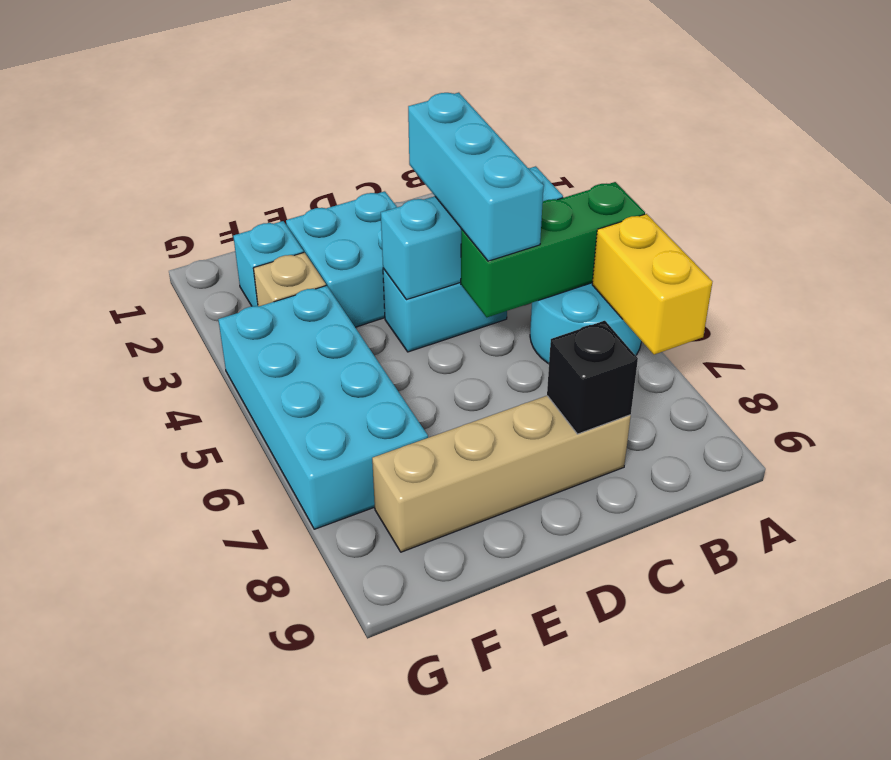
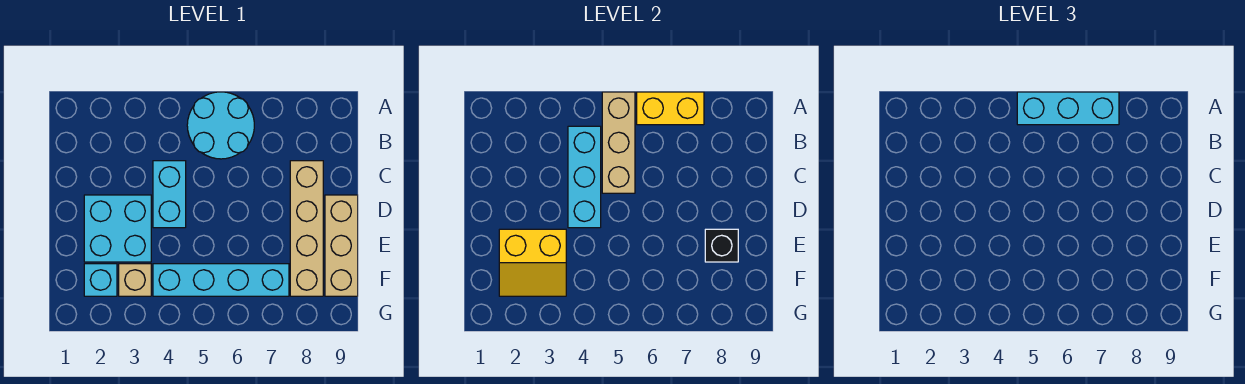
green brick A5:C5 level 2 -> tan brick A5:C5 level 2
cyan brick C3:C5 level 3 -> cyan brick A5:A7 level 3
black brick C8 level 2 -> black brick E8 level 2
none -> tan brick D9:F9 level 1
none -> yellow slope E2:F3 level 2 top E
cyan brick F4:G7 level 1 -> cyan brick F4:F7 level 1

